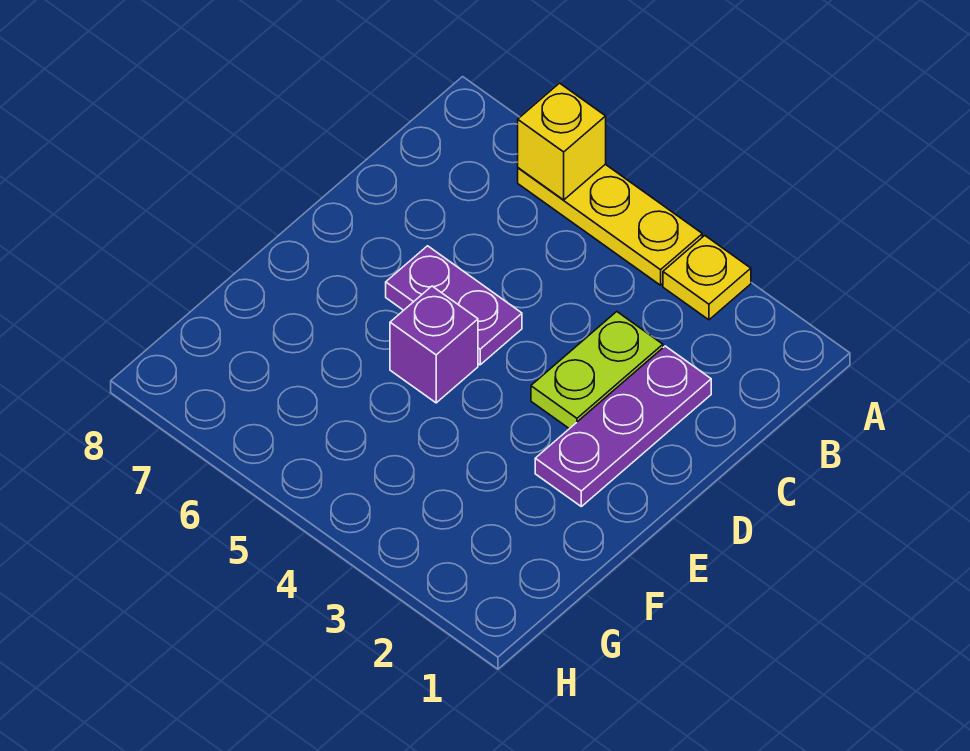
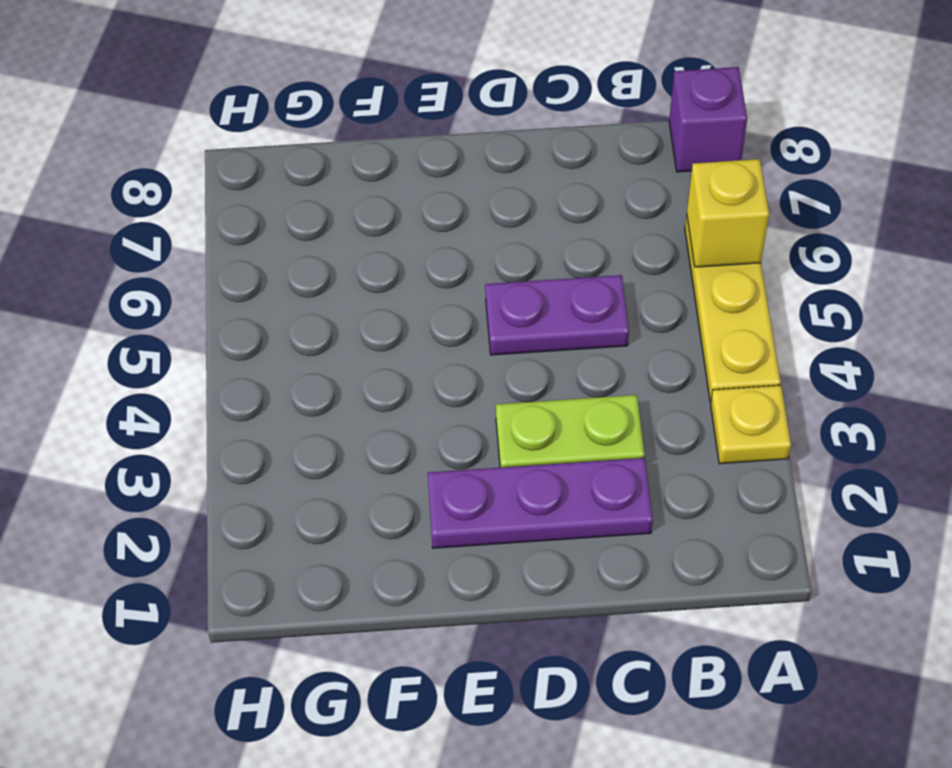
purple plate D5:D6 level 1 -> purple plate C5:D5 level 1
purple brick E5 level 1 -> purple brick A8 level 1

